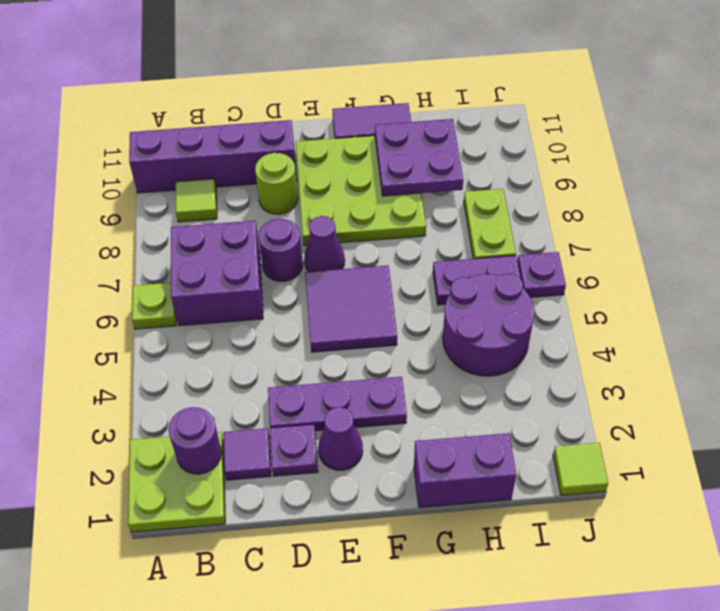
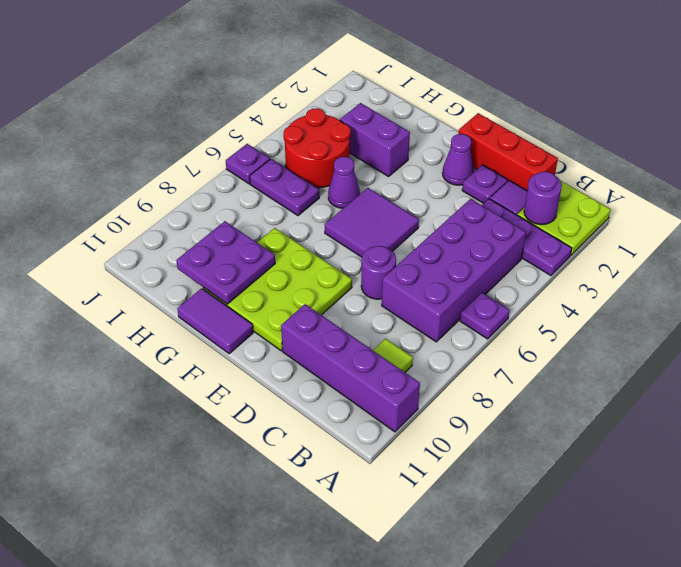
lime plate A6 level 1 -> purple plate A6 level 1
purple brick B6:C7 level 1 -> purple brick B4:C7 level 1
none -> red brick C1:E1 level 1
purple plate D3:F3 level 1 -> purple plate A3:C3 level 1
lime round brick D9 level 1 -> none
purple cone E7 level 1 -> purple cone G5 level 1
purple brick G1:H1 level 1 -> purple brick G3:H3 level 1
purple round brick H4:I5 level 1 -> red round brick H4:I5 level 1
lime plate I7:I8 level 1 -> none
lime tile J1 level 1 -> none

